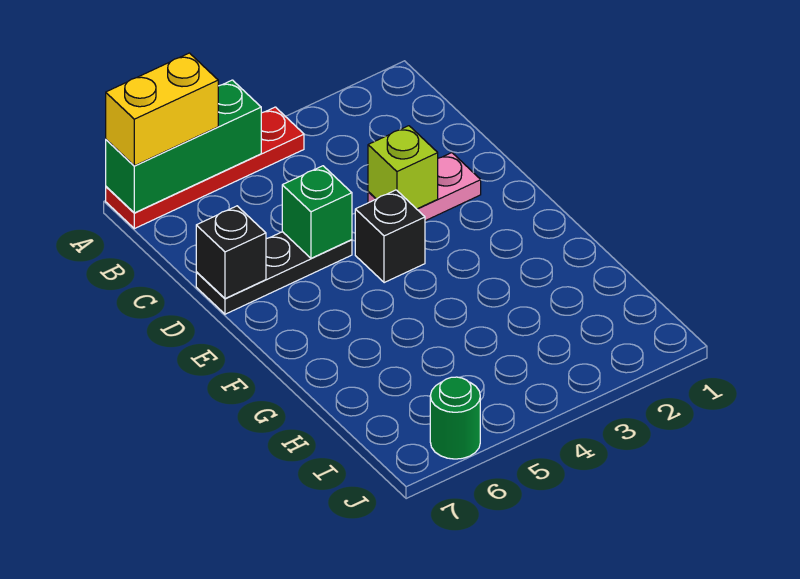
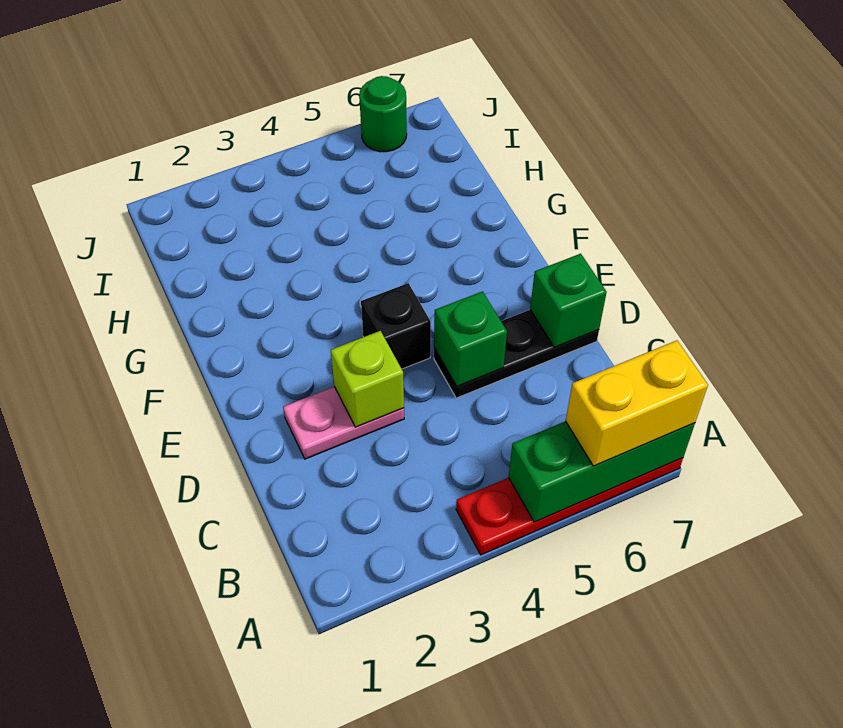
black brick D7 level 2 -> green brick D7 level 2

